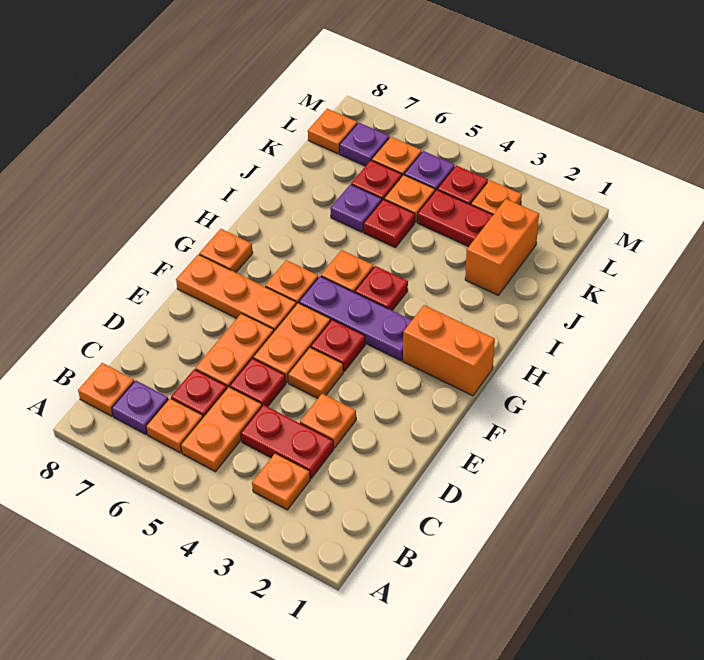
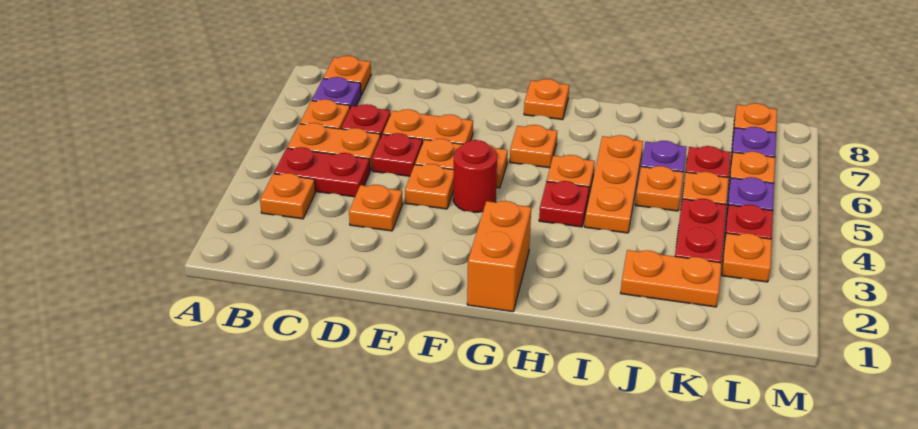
red plate C3:C4 level 1 -> red plate B4:C4 level 1
red plate F4 level 1 -> red round brick F4 level 1
orange plate F6:F8 level 1 -> orange plate I4:I6 level 1
purple plate G3:G5 level 1 -> none
orange brick J2:K2 level 1 -> orange plate J2:K2 level 1
red plate J5 level 1 -> orange plate J5 level 1

